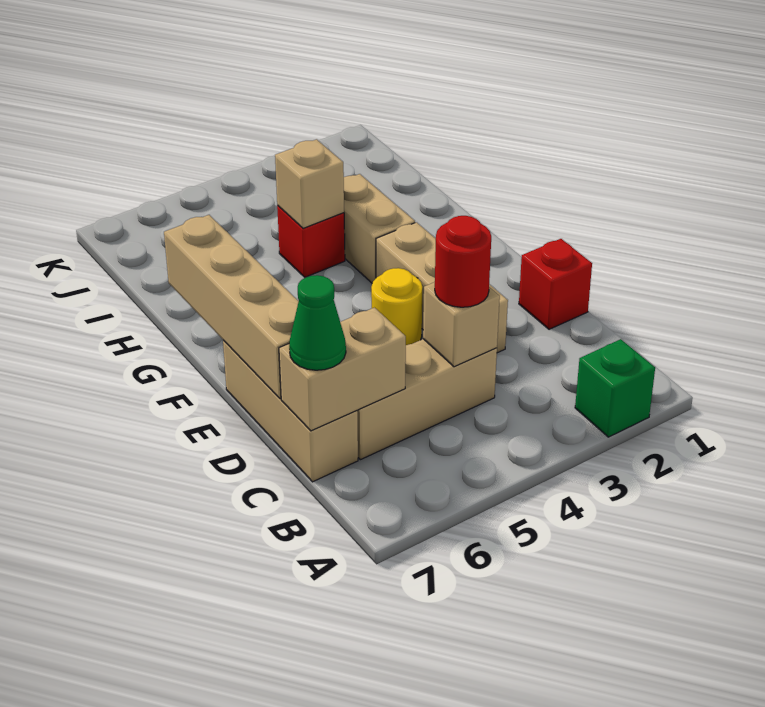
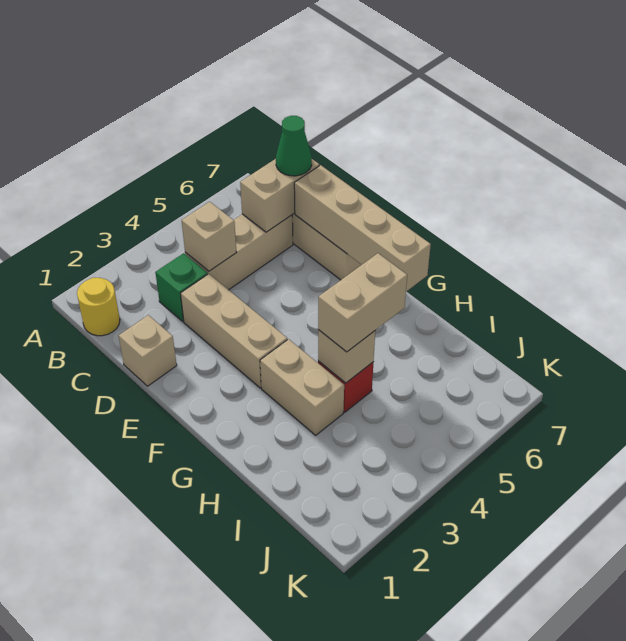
green brick A2 level 1 -> green brick C3 level 1
red round brick C4 level 3 -> none
red brick D1 level 1 -> tan brick D1 level 1
yellow round brick E4 level 1 -> yellow round brick B1 level 1
none -> tan brick H4:H5 level 3

